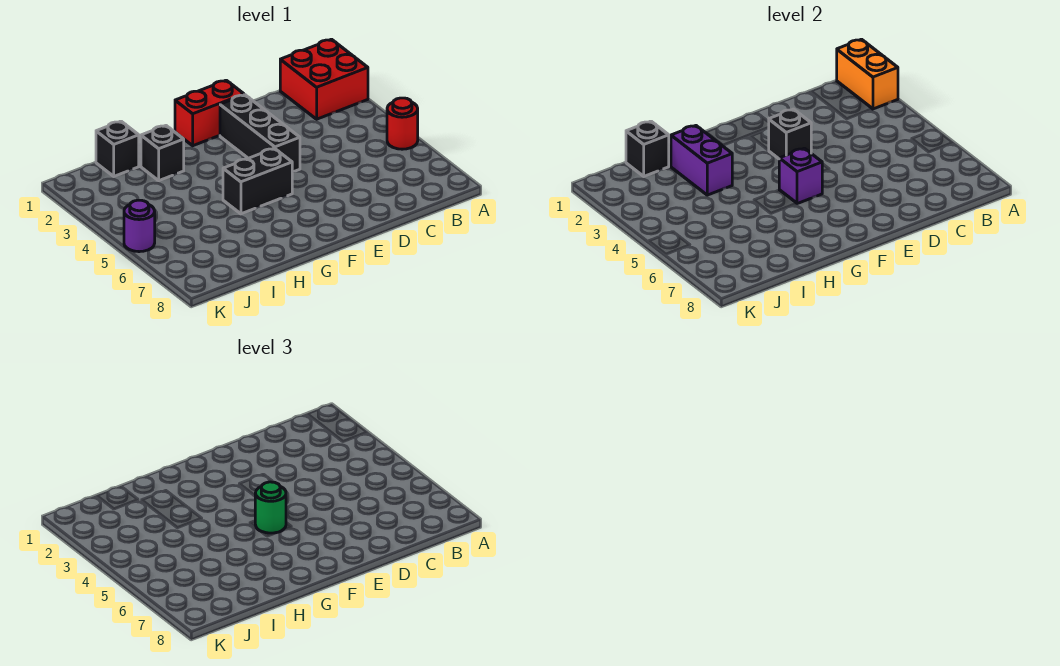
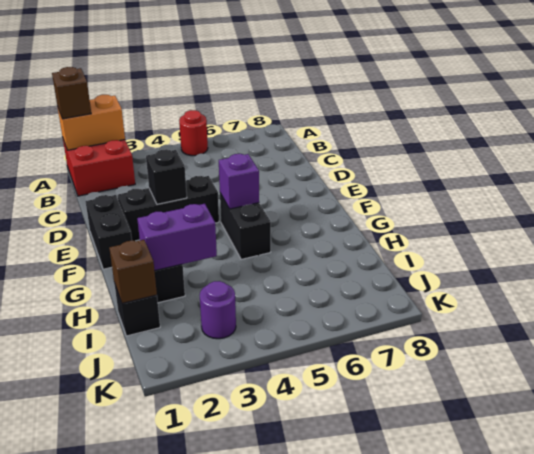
none -> brown brick A1 level 3
red brick E1:F1 level 1 -> black brick E1:F1 level 1
green round brick F5 level 3 -> none
black brick I1 level 2 -> brown brick I1 level 2
purple round brick K5 level 1 -> purple round brick J3 level 1

